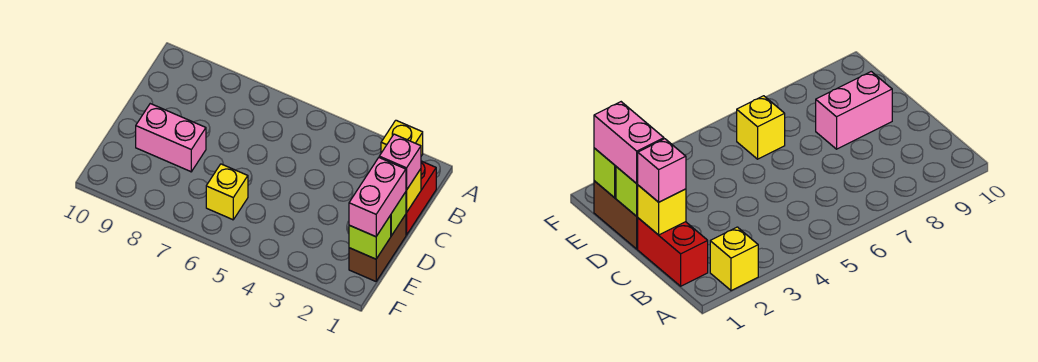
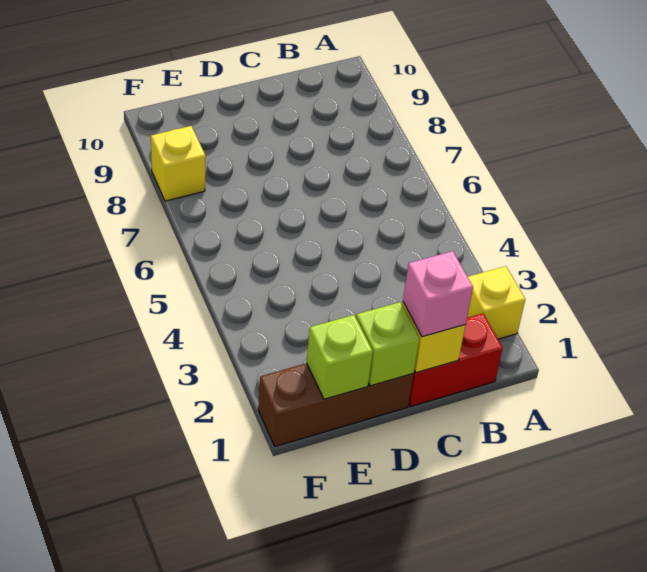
brown brick D1:E1 level 1 -> brown brick D1:F1 level 1
pink brick D1:E1 level 3 -> none
pink brick D8:D9 level 1 -> none
yellow brick E6 level 1 -> yellow brick F8 level 1

